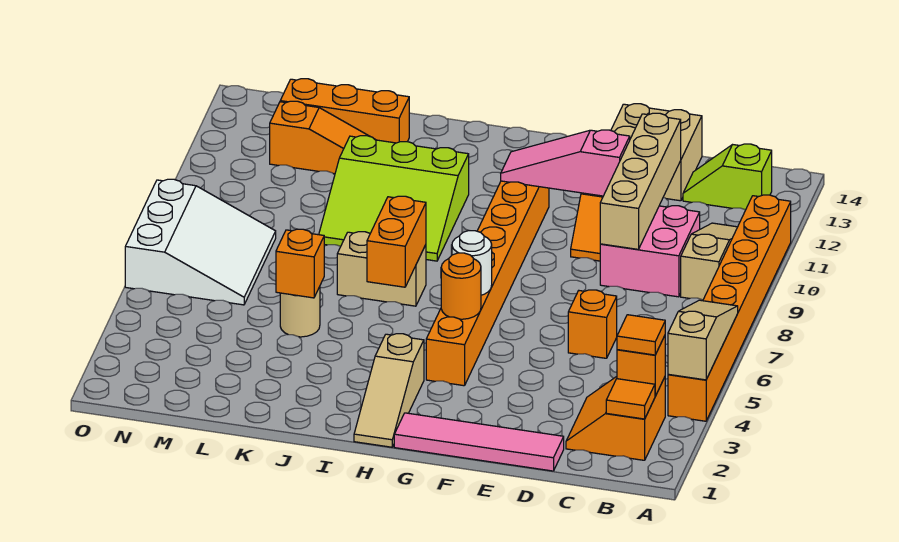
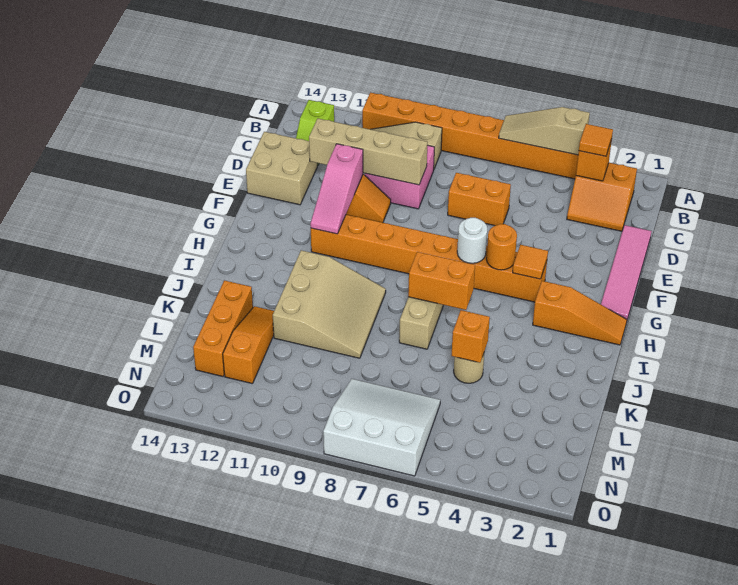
orange tile B2 level 2 -> orange tile G4 level 2
orange brick D6 level 1 -> orange brick D6:D7 level 1
tan slope H1:H3 level 1 top 3 -> orange slope H1:H3 level 1 top 3
lime slope I9:K11 level 1 top 11 -> tan slope I9:K11 level 1 top 11

